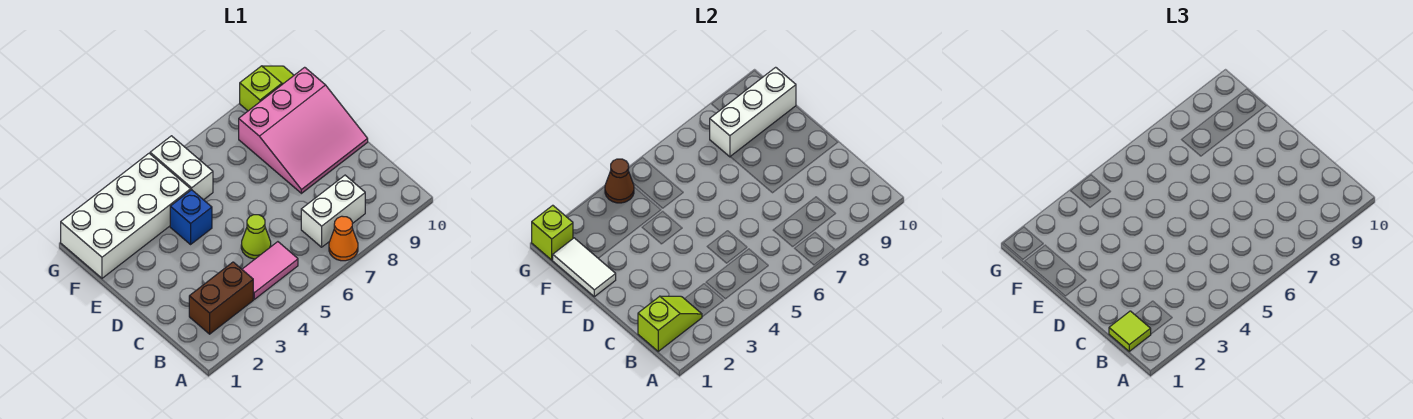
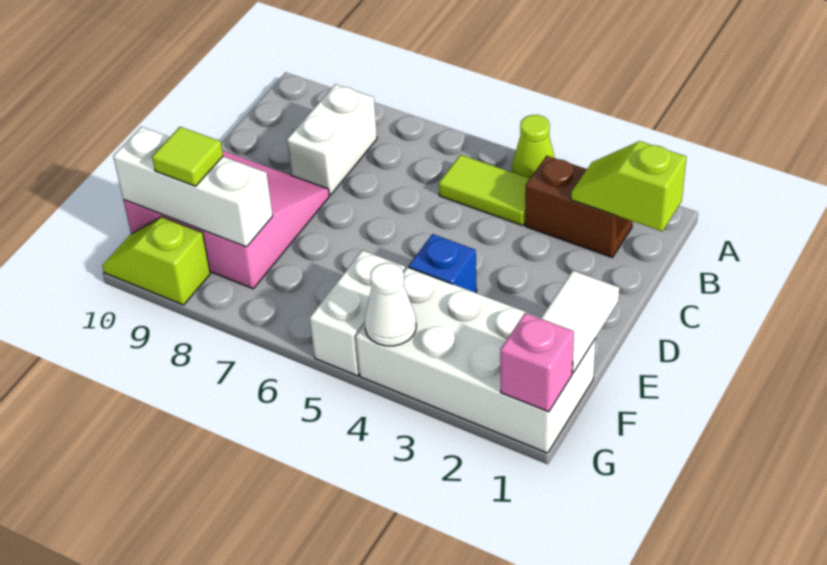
orange cone A7 level 1 -> none
lime tile B1 level 3 -> lime tile F9 level 3
pink tile B4:B5 level 1 -> lime tile B4:B5 level 1
white brick B7:B8 level 1 -> white brick B8:C8 level 1
lime cone C5 level 1 -> lime cone A4 level 1
lime brick G1 level 2 -> pink brick G1 level 2
brown cone G4 level 2 -> white cone G4 level 2

